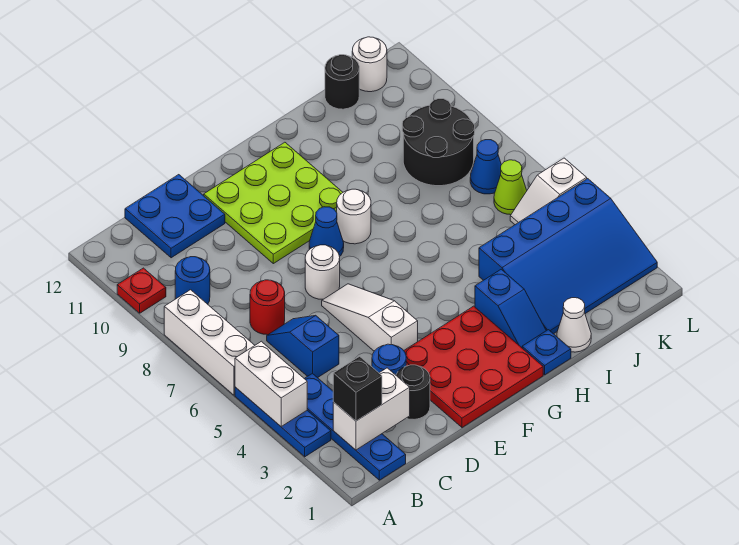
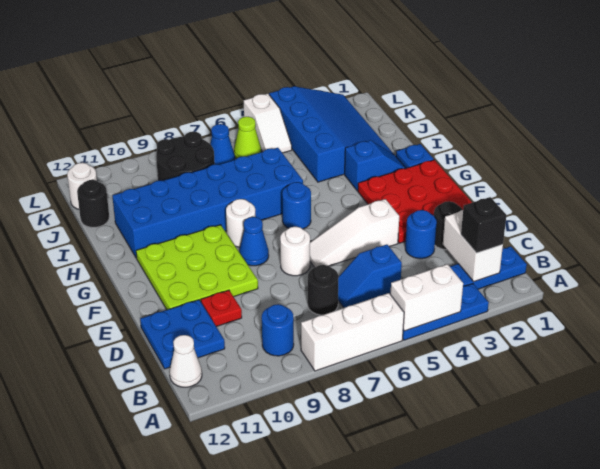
red plate A10 level 1 -> red plate D10 level 1
red round brick C7 level 1 -> black round brick C7 level 1
none -> blue round brick G6 level 1
none -> blue brick H6:I11 level 1
white cone I1 level 1 -> white cone B12 level 1

